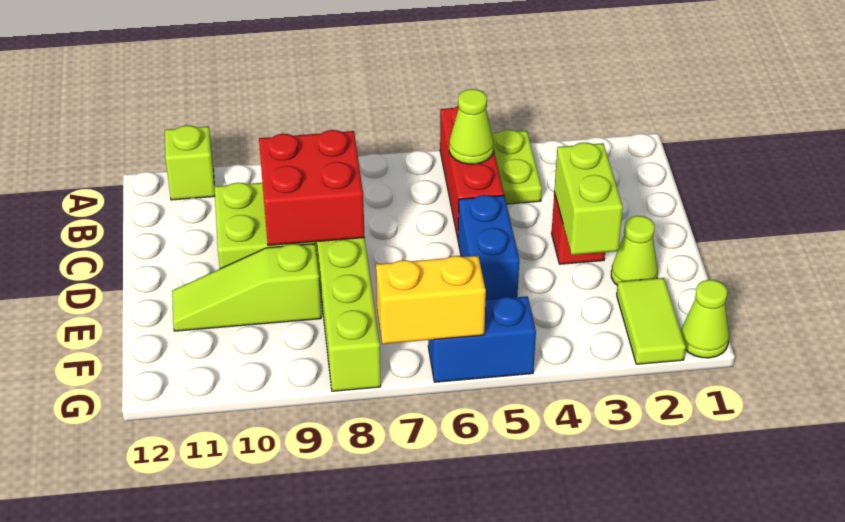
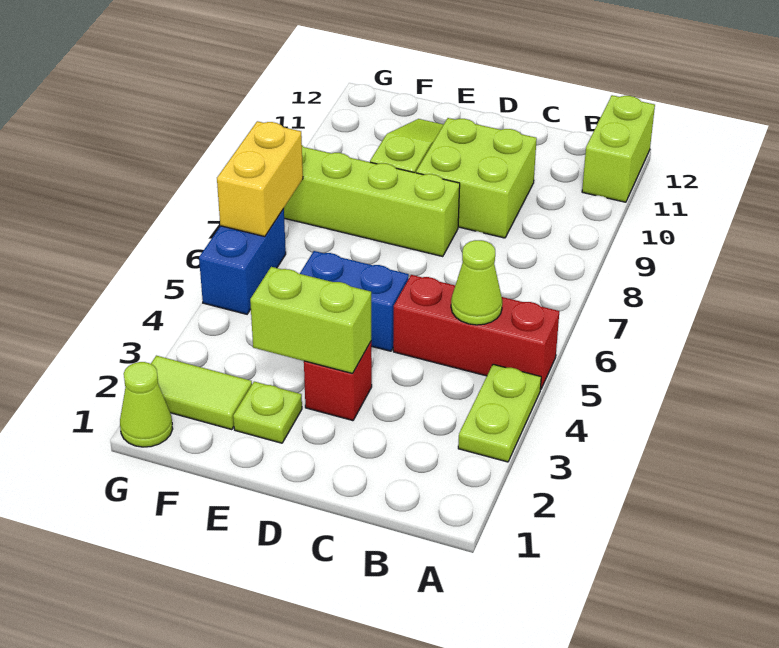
lime plate A4:B4 level 1 -> lime plate A3:A4 level 1
lime brick A11 level 1 -> lime brick A11:A12 level 1
red brick C8:D9 level 2 -> none
lime cone E2 level 1 -> lime plate E2 level 1

